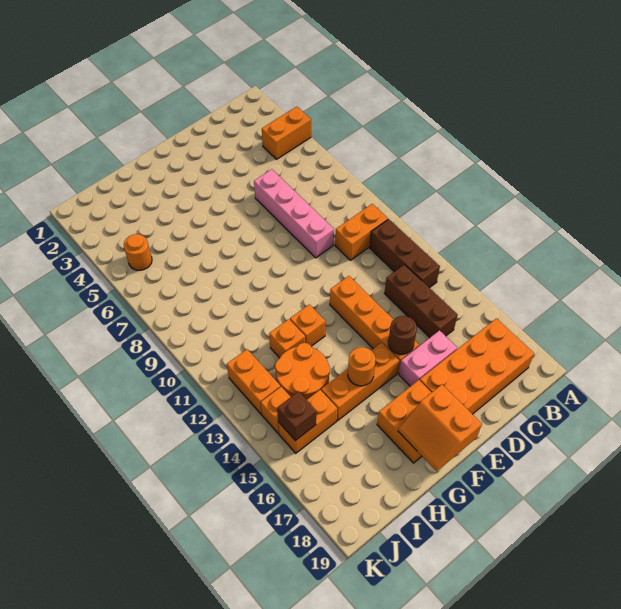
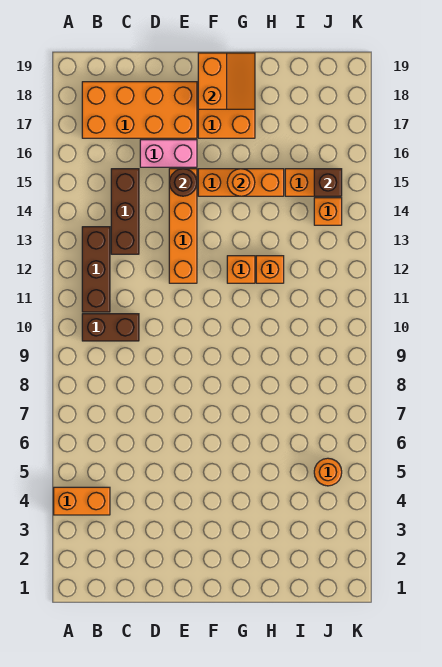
orange brick B10:C10 level 1 -> brown brick B10:C10 level 1
pink brick D6:D9 level 1 -> none
orange round brick H13:I14 level 1 -> none
orange brick J12:J13 level 1 -> none

